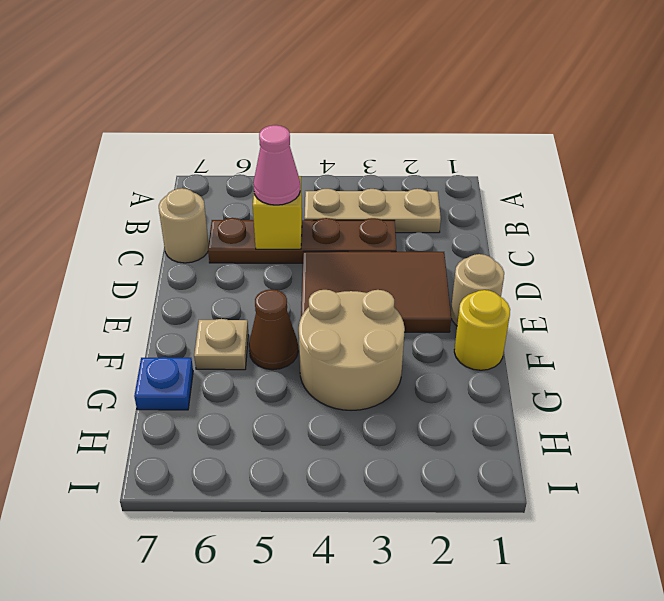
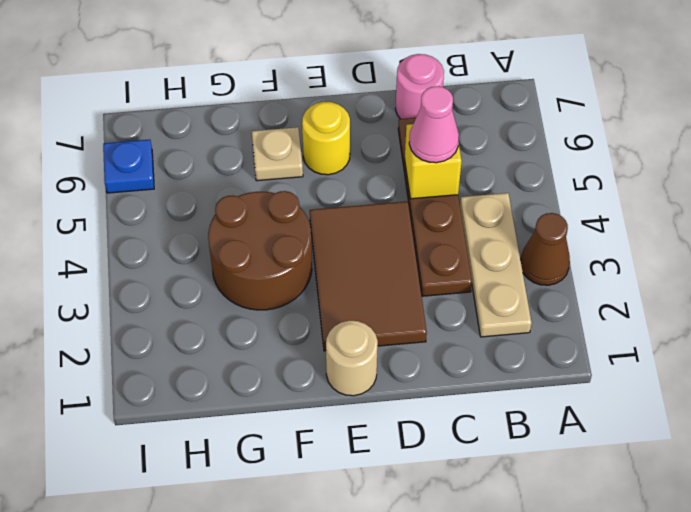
tan round brick C7 level 1 -> pink round brick C7 level 1
yellow round brick F1 level 1 -> yellow round brick E6 level 1
tan round brick F3:G4 level 1 -> brown round brick F3:G4 level 1
brown cone F5 level 1 -> brown cone A3 level 1
blue plate G7 level 1 -> blue plate I6 level 1

